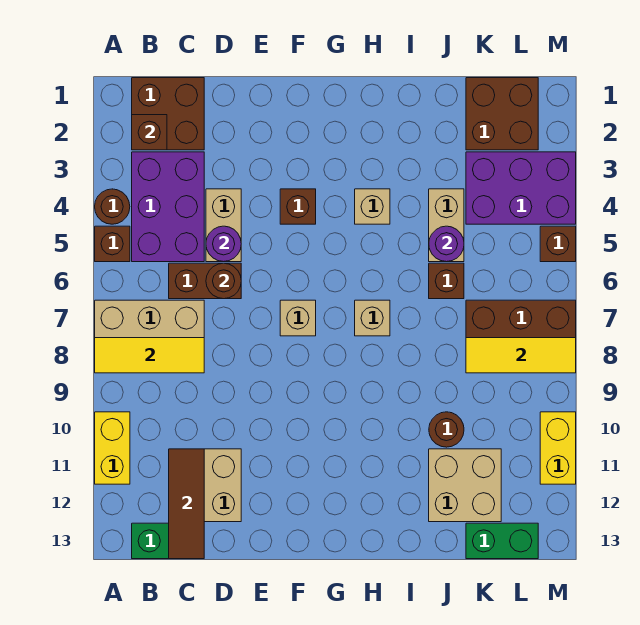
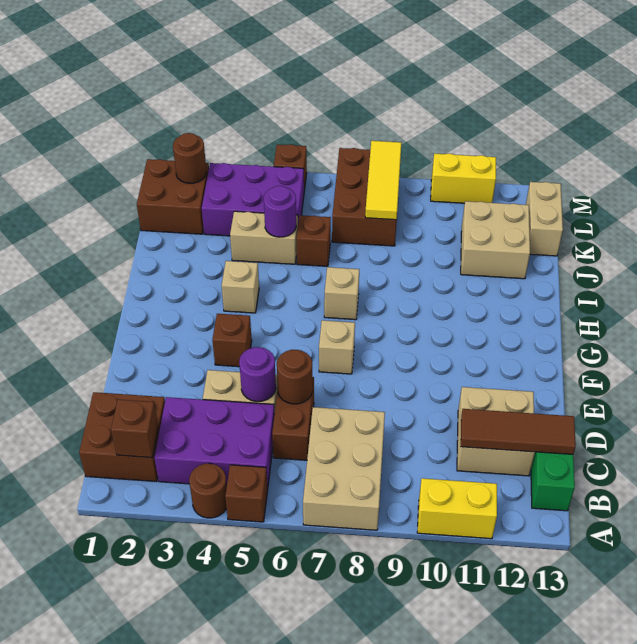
yellow tile A8:C8 level 2 -> none
brown round brick J10 level 1 -> brown round brick L2 level 2
purple brick K3:M4 level 1 -> purple brick K3:L5 level 1
green brick K13:L13 level 1 -> tan brick K13:L13 level 1

